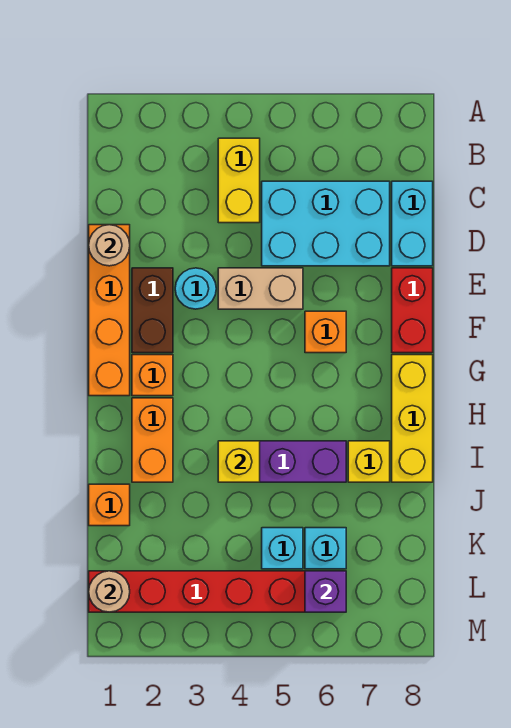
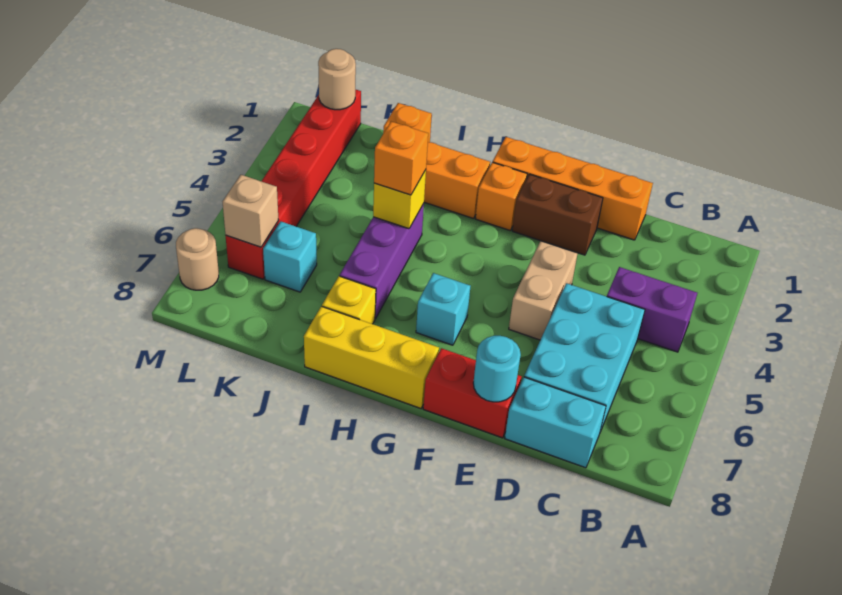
yellow brick B4:C4 level 1 -> purple brick B4:C4 level 1
tan round brick D1 level 2 -> tan round brick M7 level 1
cyan round brick E3 level 1 -> cyan round brick E8 level 2
orange brick F6 level 1 -> orange brick I4 level 3
cyan brick K5 level 1 -> cyan brick G6 level 1
purple brick L6 level 2 -> tan brick L6 level 2

